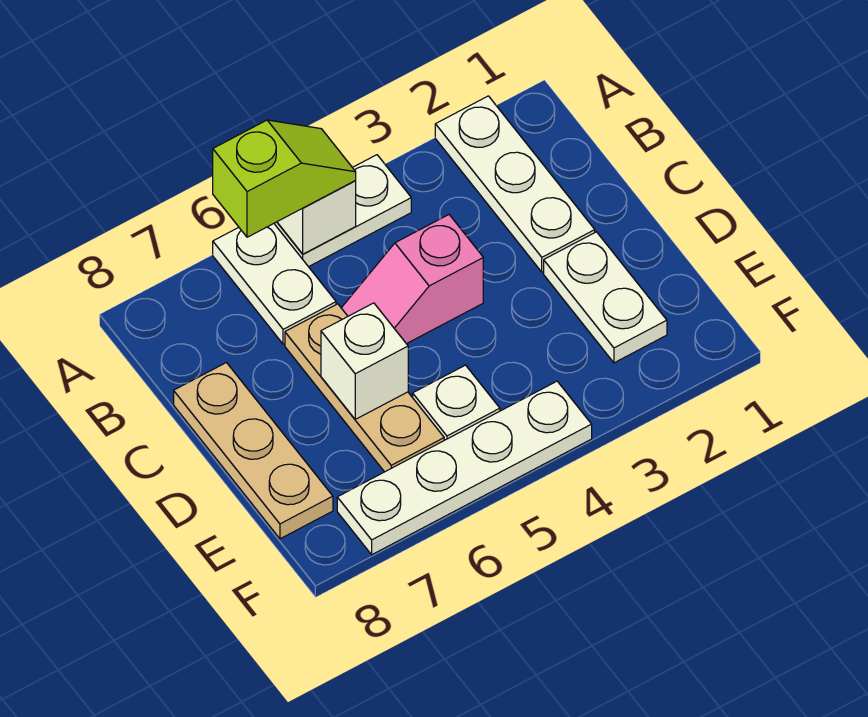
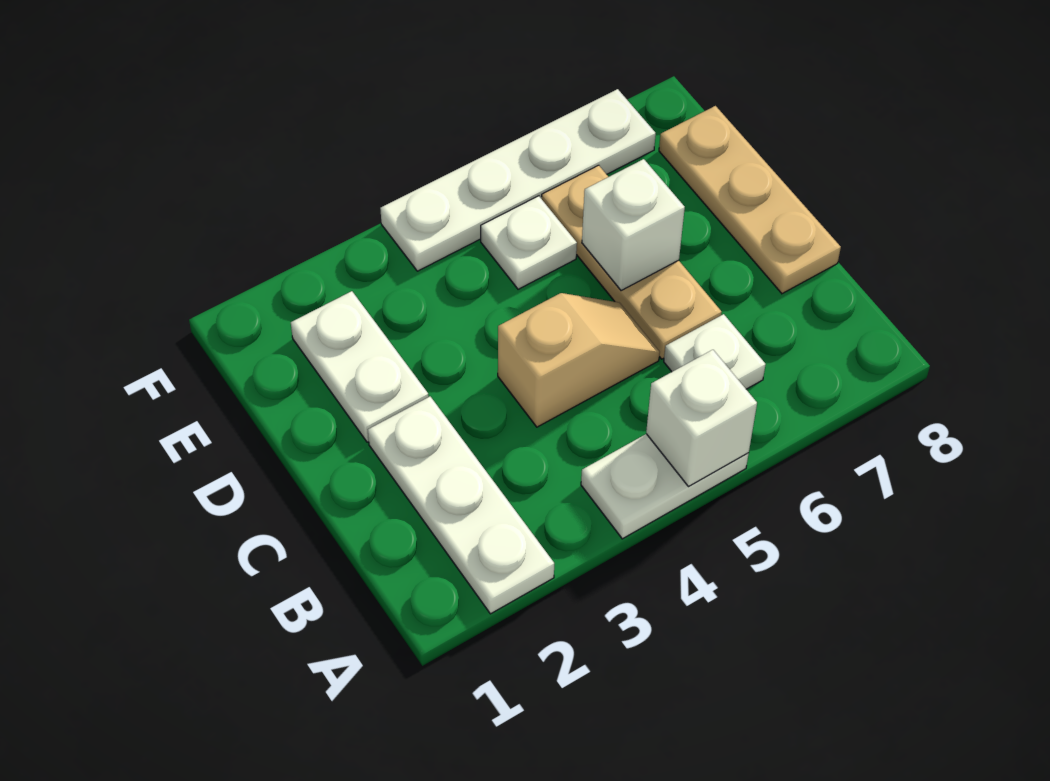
lime slope A5:A6 level 3 top 6 -> none
white plate A6:B6 level 1 -> white plate B6 level 1
pink slope C4:C5 level 1 top 4 -> tan slope C4:C5 level 1 top 4

